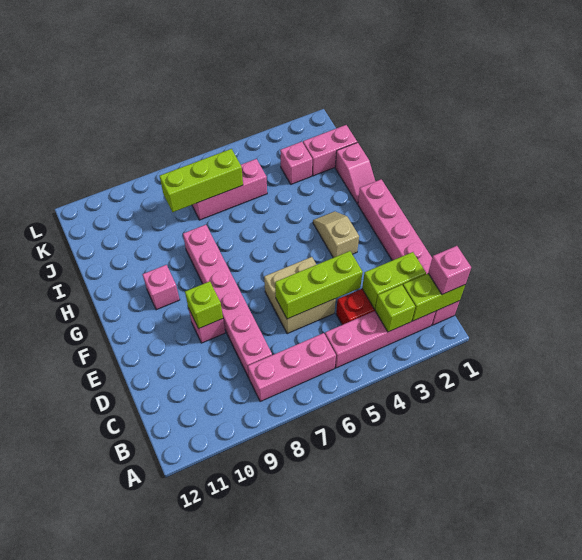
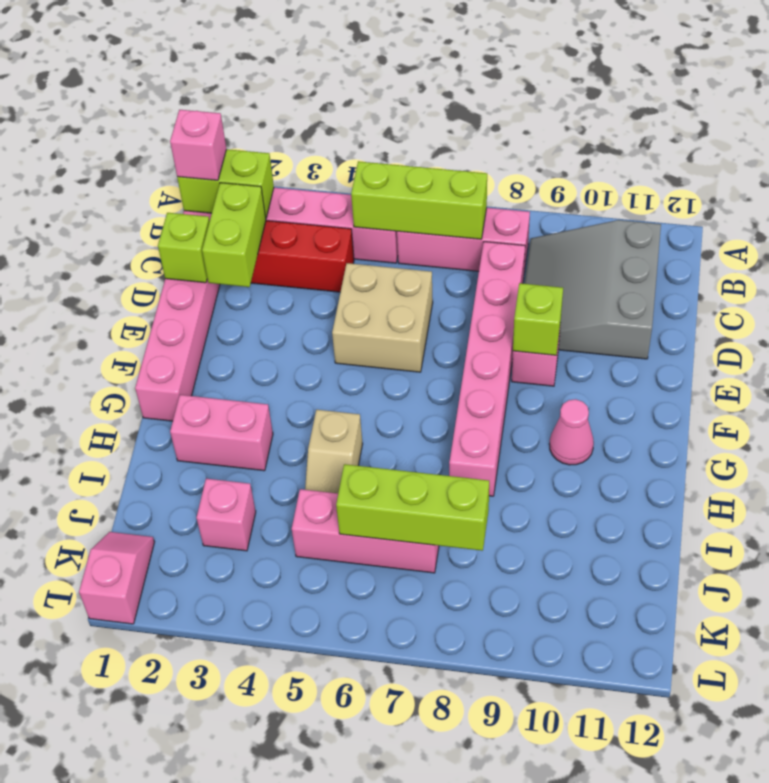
lime brick B3 level 2 -> lime brick D1 level 2
none -> grey slope B9:D11 level 1 top 11
lime brick C2:C3 level 2 -> lime brick C2:D2 level 2
lime brick D4:D6 level 2 -> lime brick B5:B7 level 2
tan slope F3:G3 level 1 top F -> tan slope H5:I5 level 1 top H
pink brick G10 level 1 -> pink cone G10 level 1
pink slope H1:I1 level 1 top I -> pink slope K1:L1 level 1 top L
pink brick J1:J2 level 1 -> pink brick H2:H3 level 1

